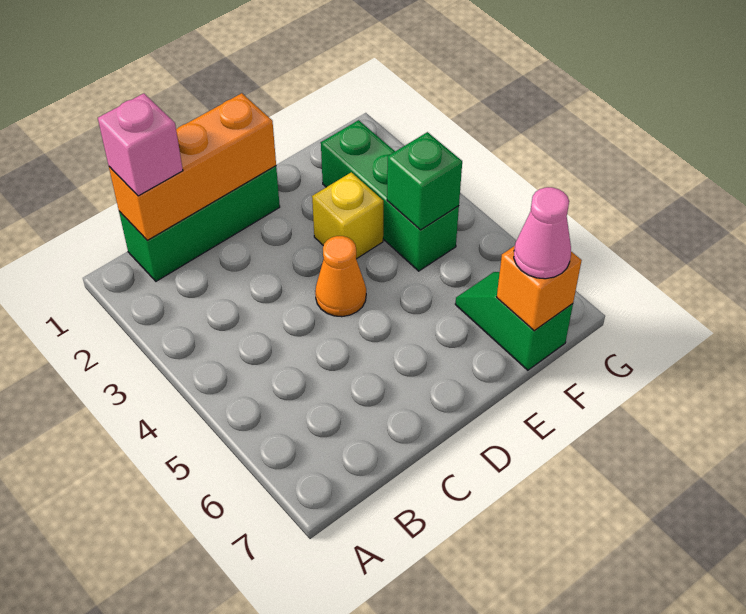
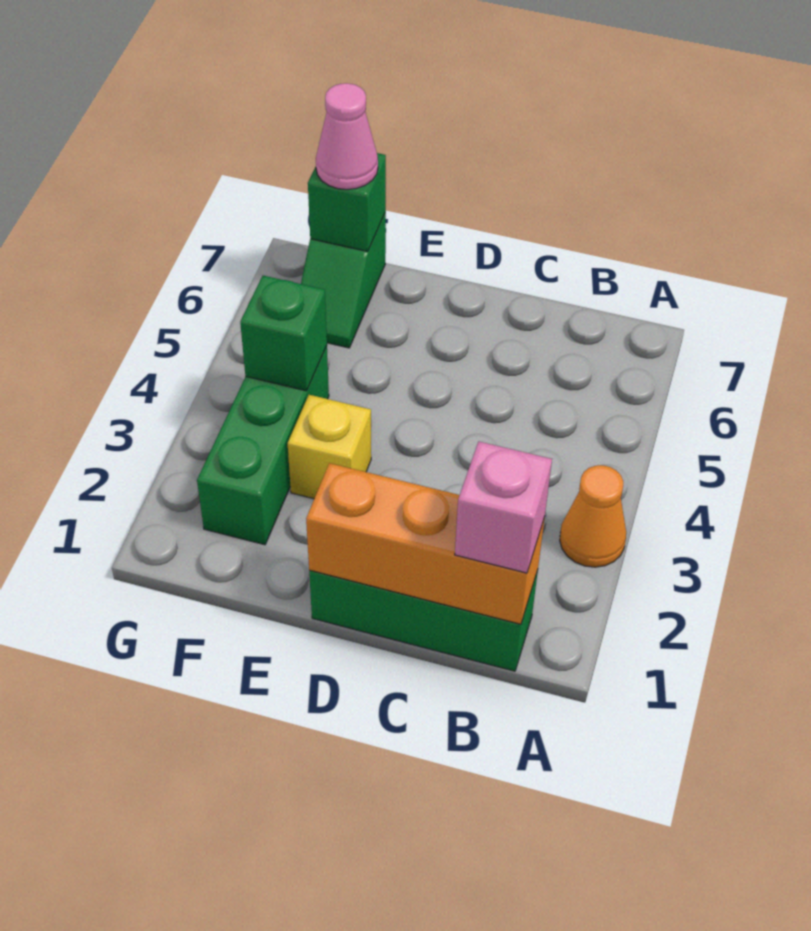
orange cone D4 level 1 -> orange cone A3 level 1
orange brick F7 level 2 -> green brick F7 level 2

